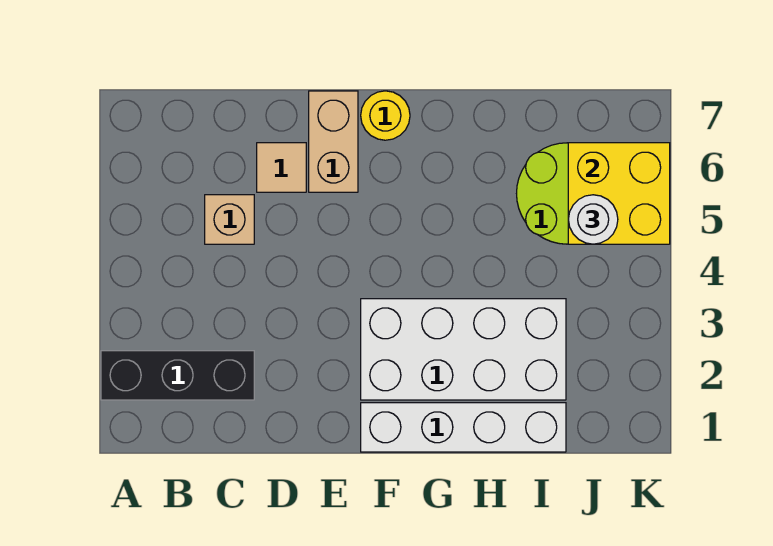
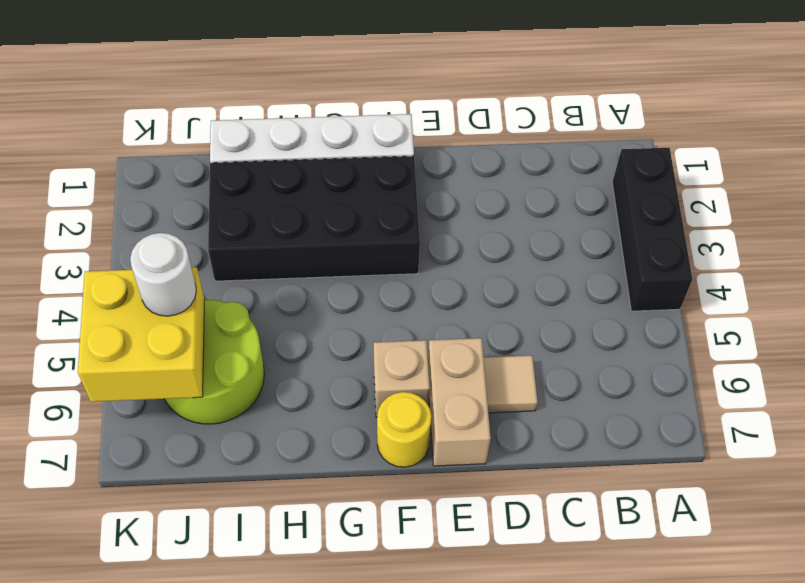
black brick A2:C2 level 1 -> black brick A2:A4 level 1
tan brick C5 level 1 -> tan brick F6 level 1
white brick F2:I3 level 1 -> black brick F2:I3 level 1

